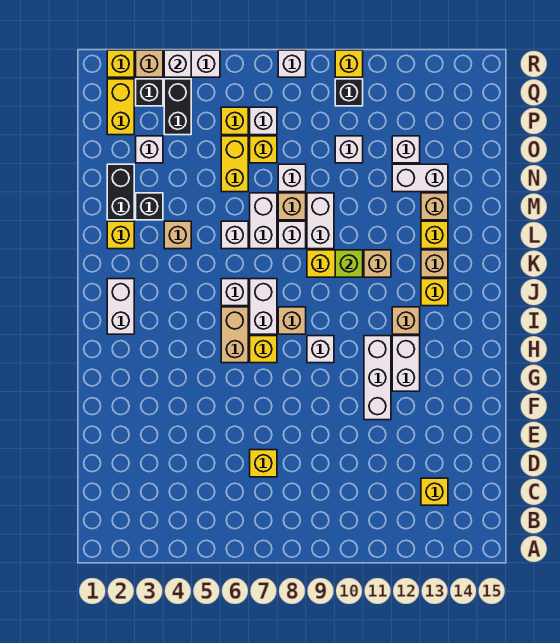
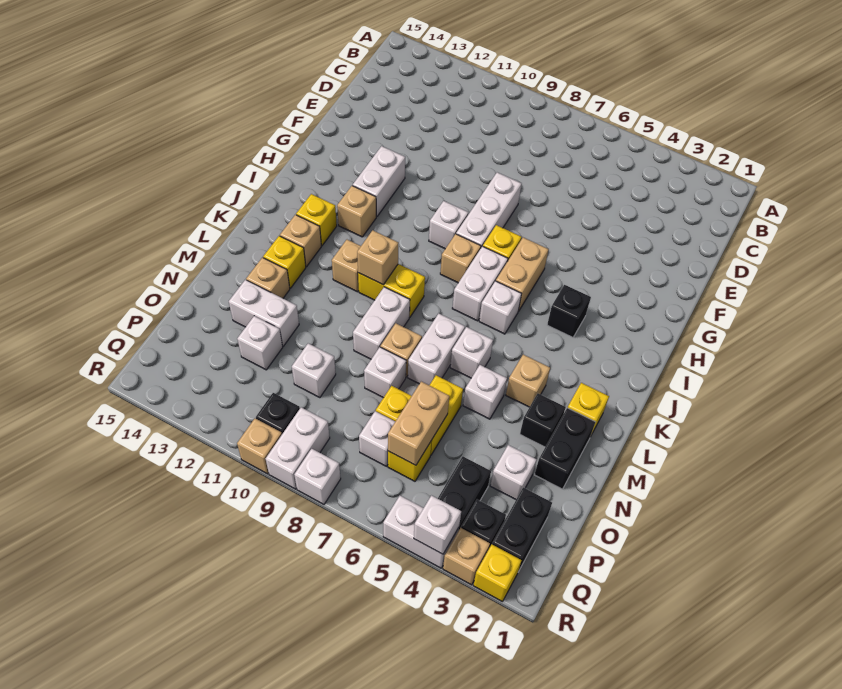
yellow brick C13 level 1 -> none
yellow brick D7 level 1 -> none
white brick F11:H11 level 1 -> white brick F8:H8 level 1
white brick I2:J2 level 1 -> white brick Q9:R9 level 1
none -> black brick I4 level 1
lime brick K10 level 2 -> tan brick K10 level 2
white brick L8 level 1 -> white brick M5 level 1
none -> tan brick O6:P6 level 2
yellow brick P2:Q2 level 1 -> black brick P2:Q2 level 1
yellow brick R10 level 1 -> tan brick R10 level 1

